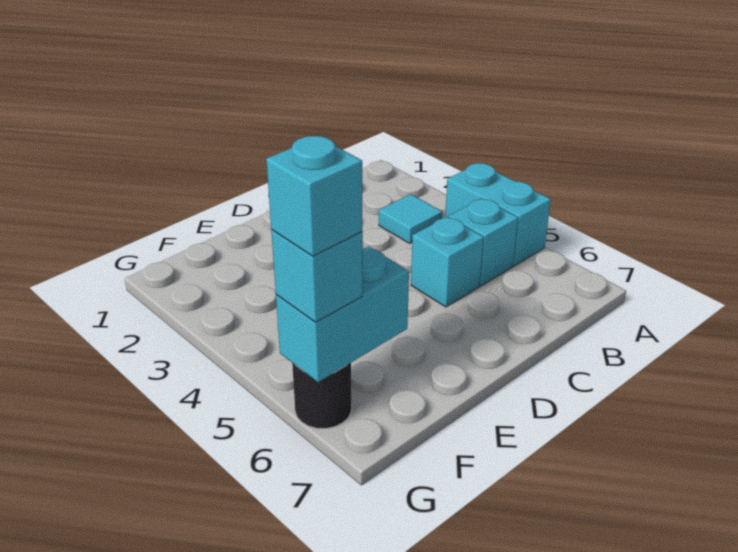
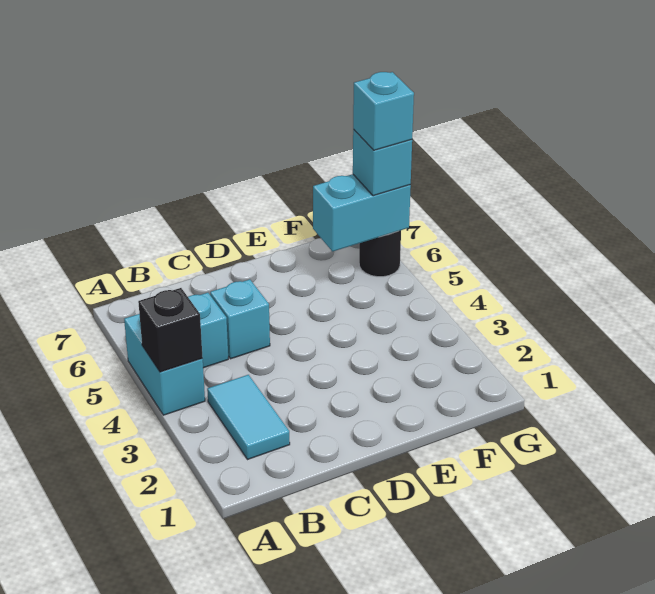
none -> black brick A4 level 2
cyan tile B3 level 1 -> cyan tile B2:B3 level 1

